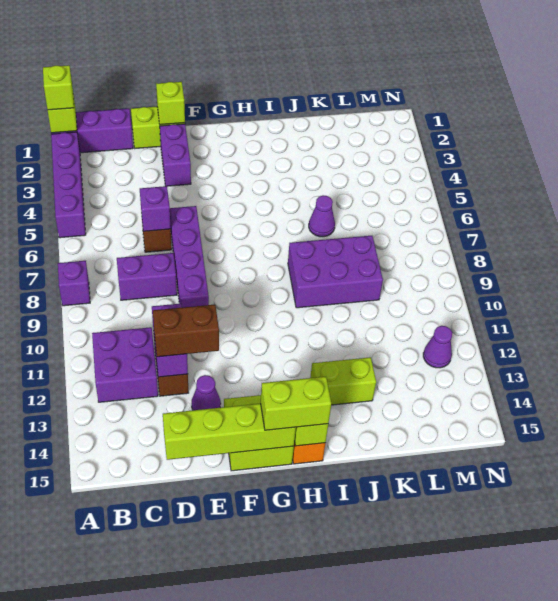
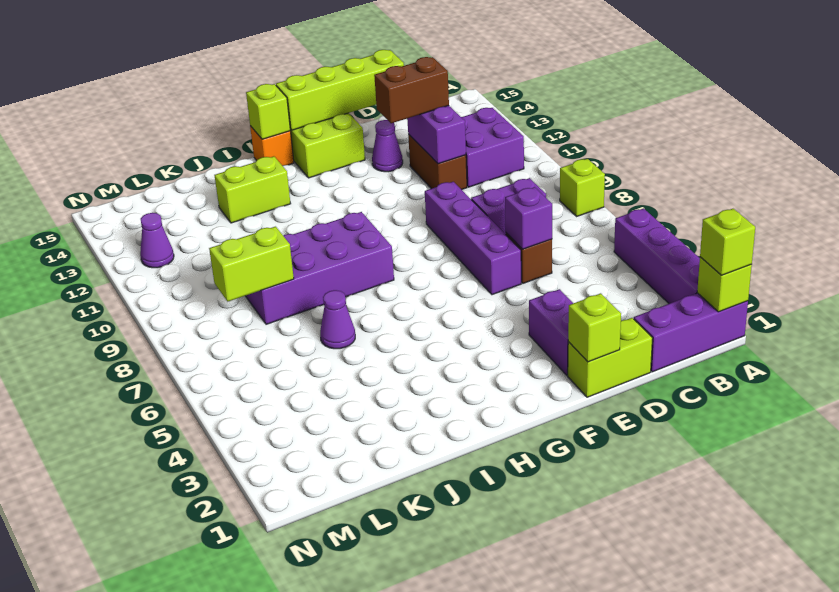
purple brick A8 level 1 -> lime brick A8 level 1
lime brick G15:H15 level 3 -> lime brick K8:L8 level 2
purple brick I8:K9 level 1 -> purple brick H8:K9 level 1

